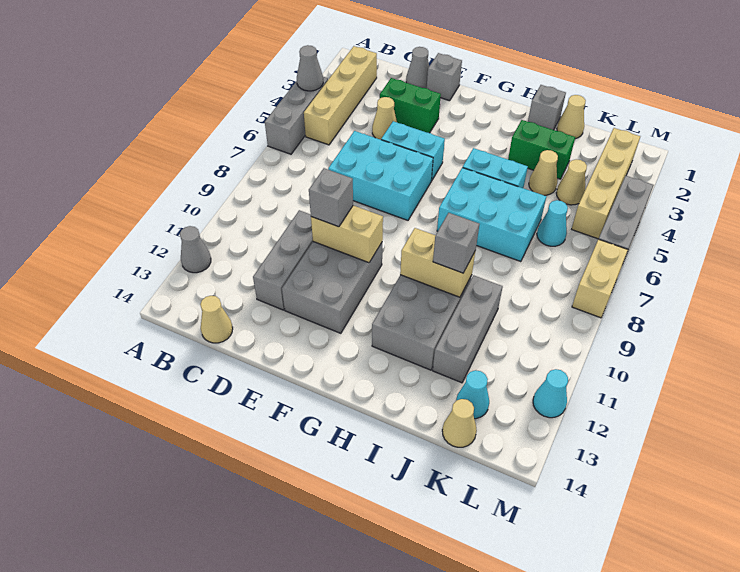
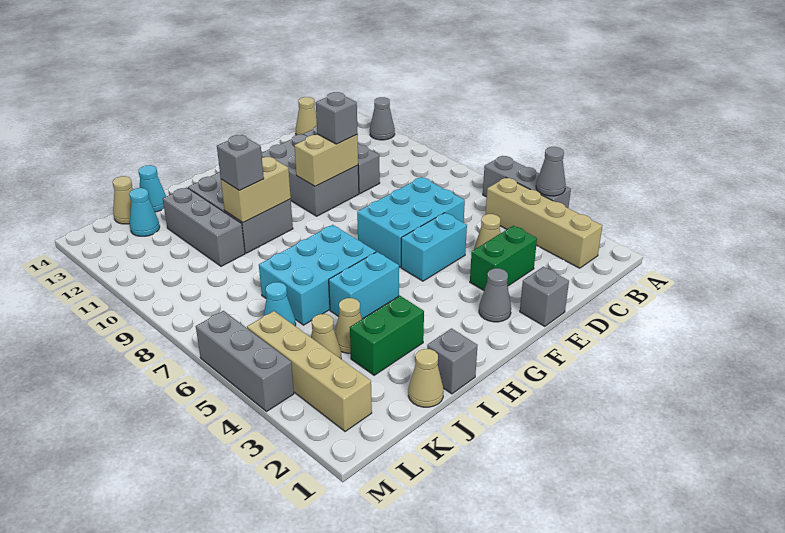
grey cone D1 level 1 -> grey cone F2 level 1
tan brick M7:M8 level 1 -> none
cyan cone M12 level 1 -> cyan cone J14 level 1

